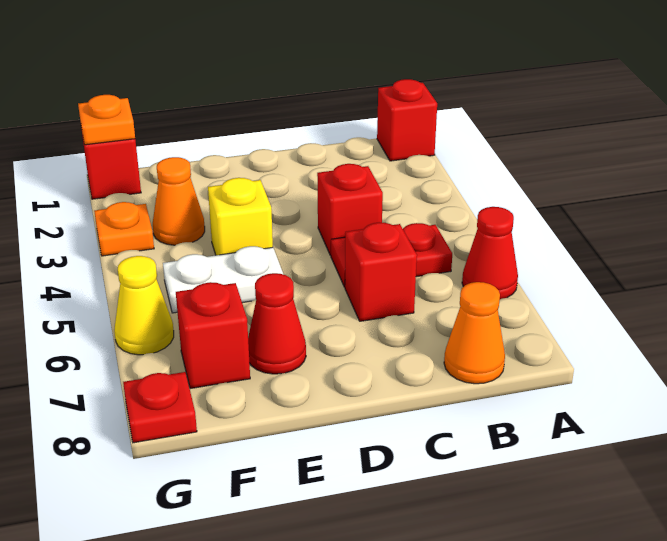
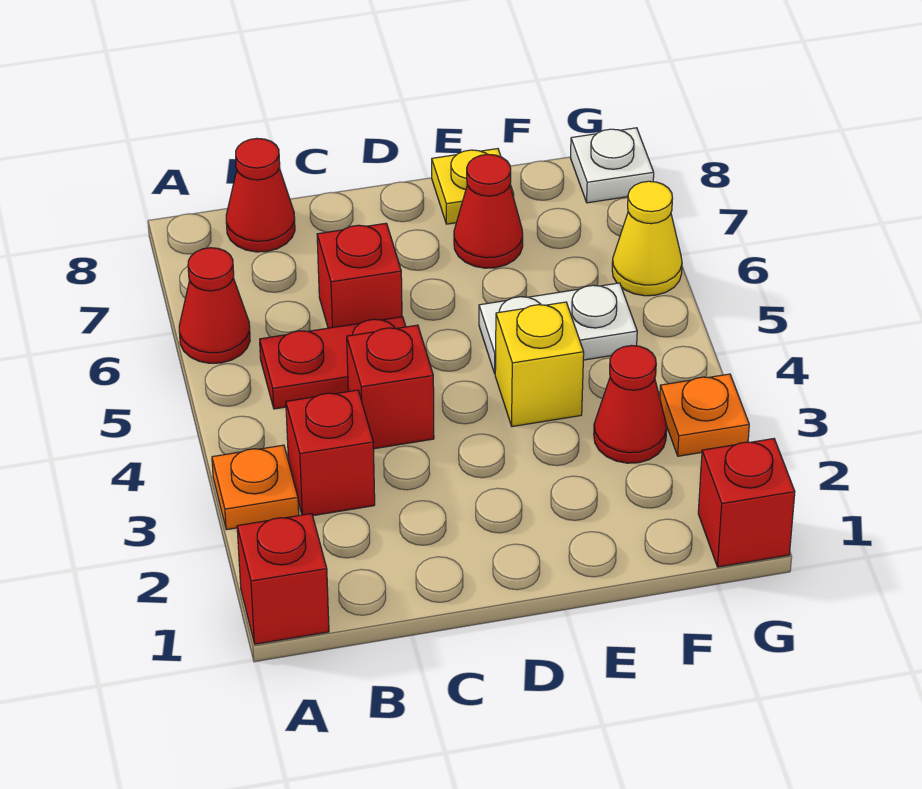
orange cone B8 level 1 -> red cone B8 level 1
none -> yellow plate E8 level 1
orange cone F3 level 1 -> red cone F3 level 1
red brick F7 level 1 -> red brick B3 level 1
orange plate G1 level 2 -> orange plate A3 level 1
red plate G8 level 1 -> white plate G8 level 1

